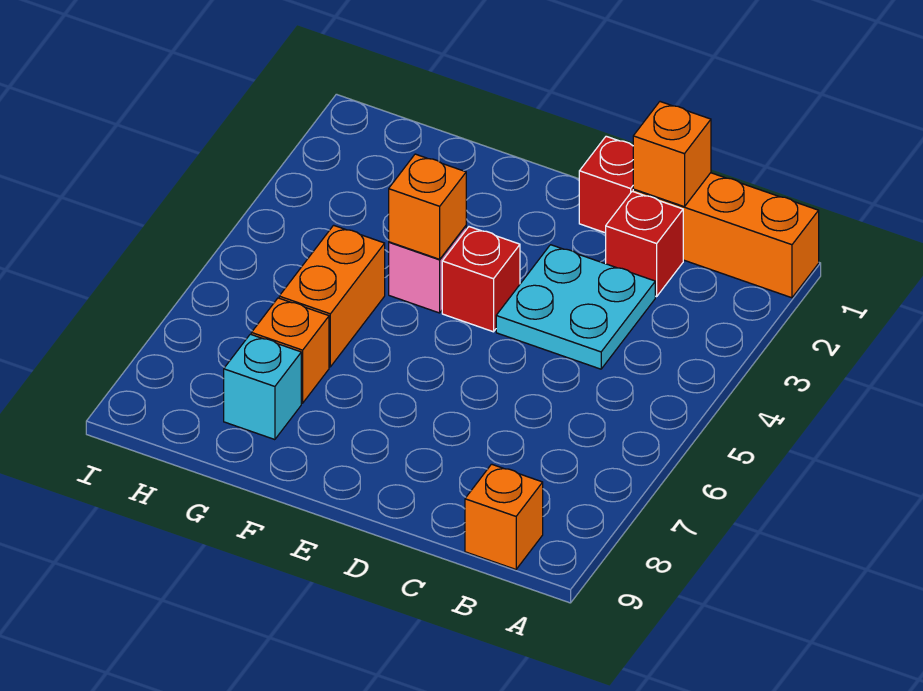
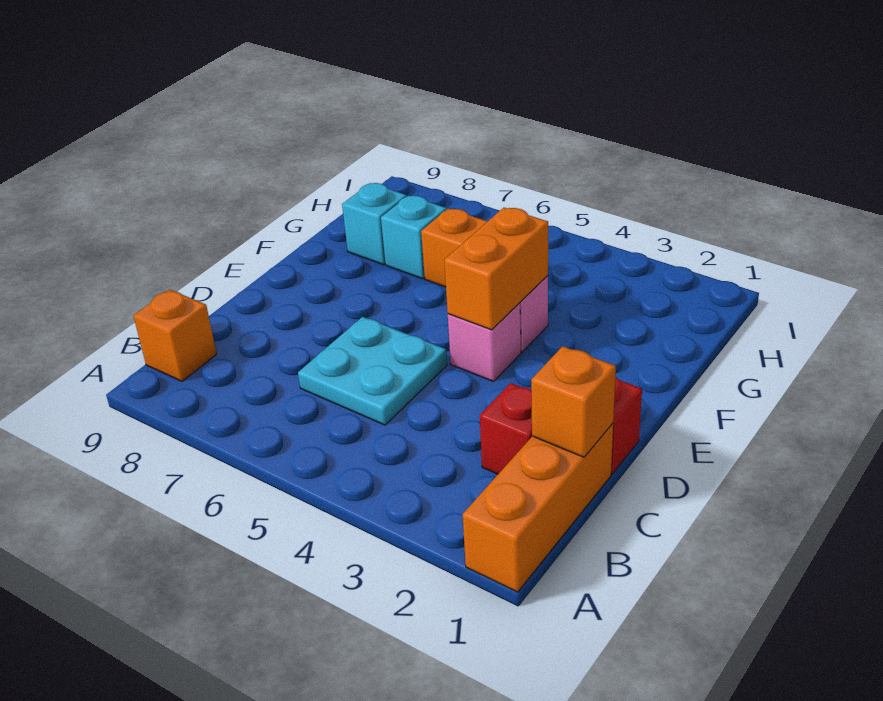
cyan plate C3:D4 level 1 -> cyan plate C5:D6 level 1
red brick E4 level 1 -> pink brick E4 level 1
orange brick F4 level 2 -> orange brick E4:F4 level 2
orange brick G7 level 1 -> cyan brick G7 level 1

